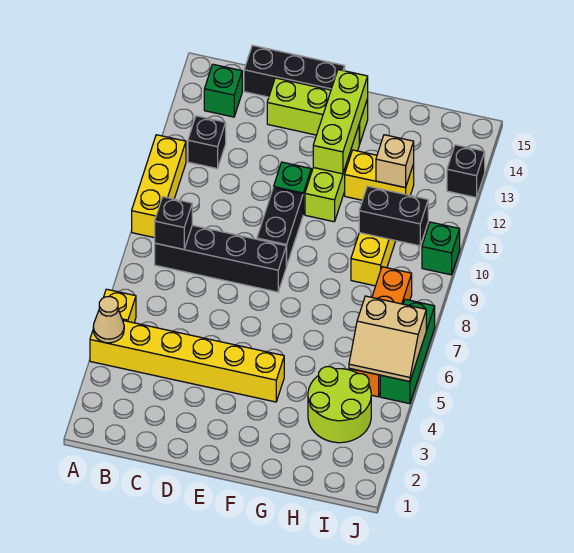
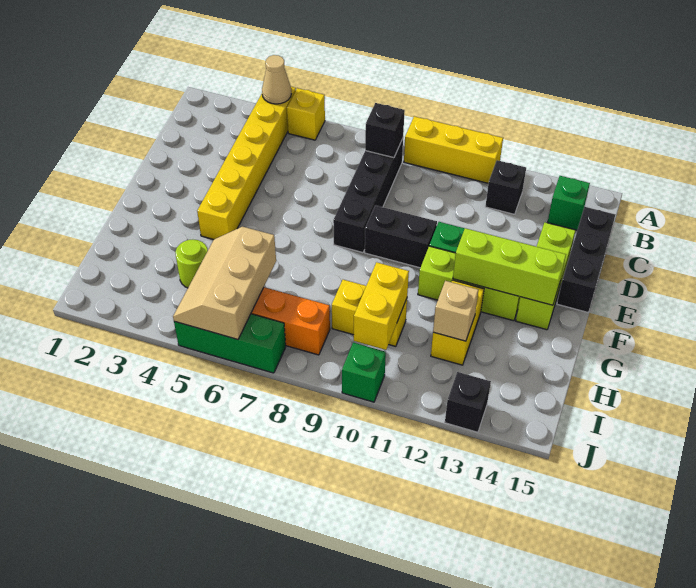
lime round brick H3:I4 level 1 -> lime round brick H4 level 1
black brick H10:I10 level 2 -> yellow brick H10:I10 level 2
tan slope I5:J6 level 2 top 6 -> tan slope H5:J6 level 2 top 6

